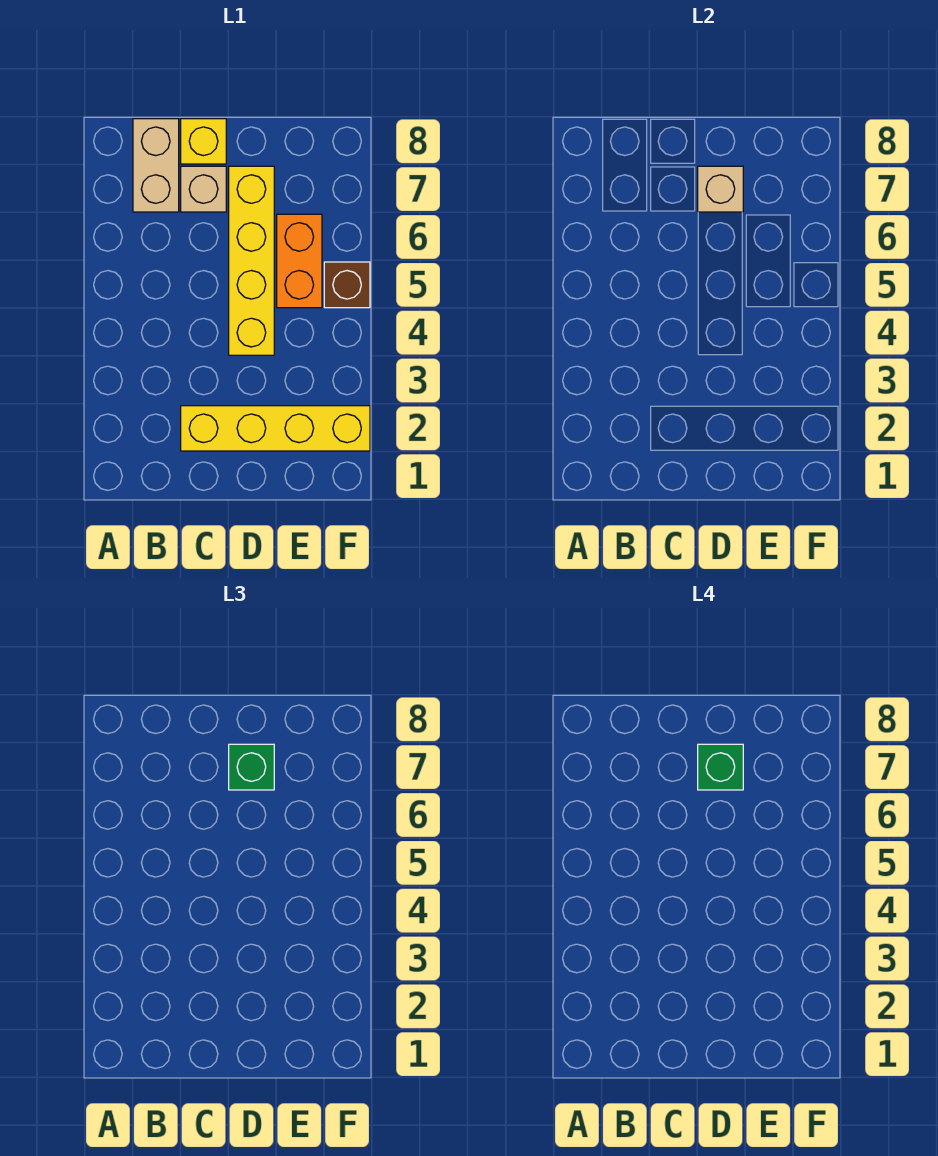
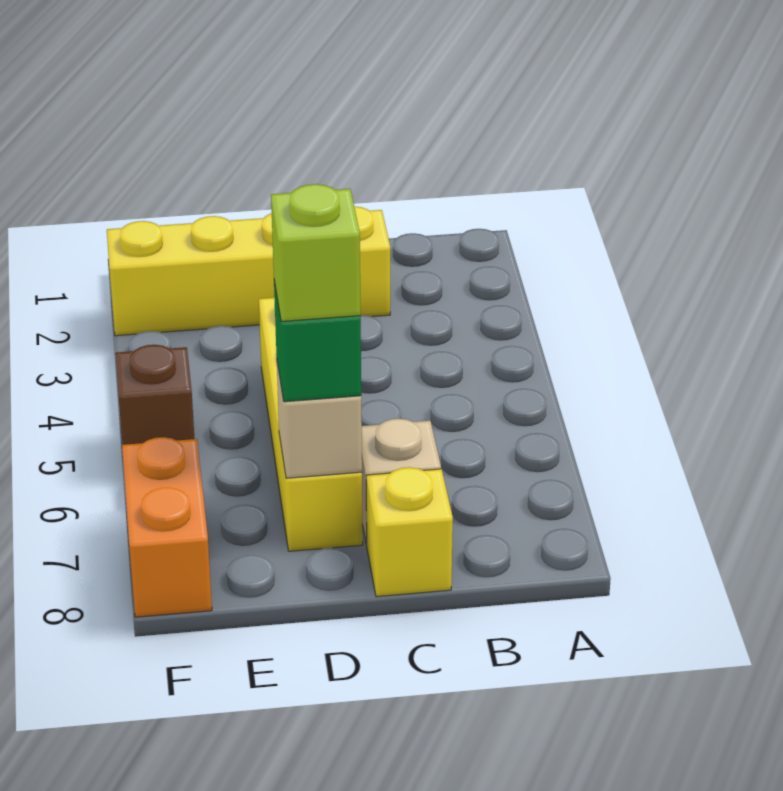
tan brick B7:B8 level 1 -> none
green brick D7 level 4 -> lime brick D7 level 4
orange brick E5:E6 level 1 -> orange brick F7:F8 level 1

